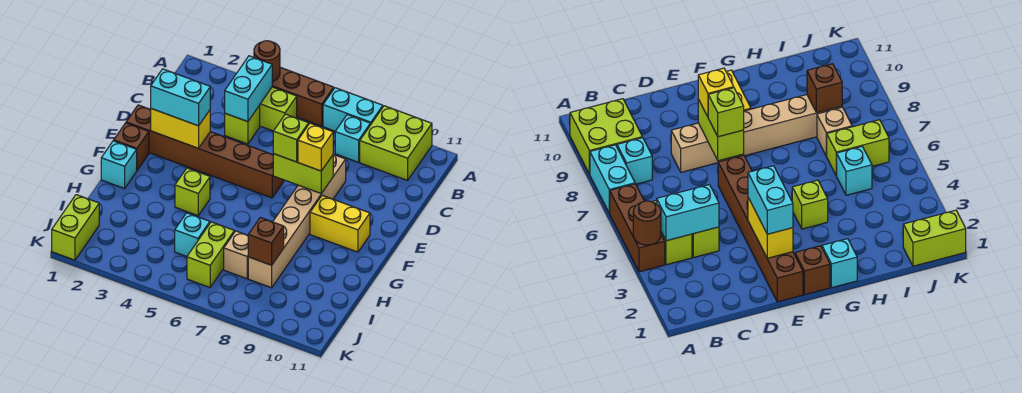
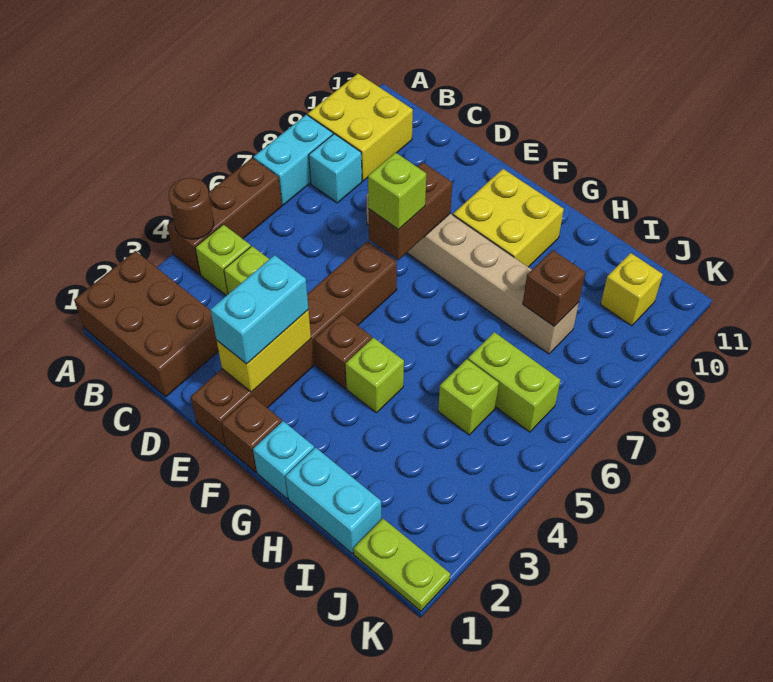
none -> brown brick A1:C2 level 1
lime brick A9:B10 level 1 -> yellow brick A9:B10 level 1
lime brick B4:B5 level 1 -> lime brick B4 level 1
cyan brick B4:C4 level 2 -> cyan brick H1:I1 level 1
lime brick E7:E8 level 2 -> brown brick E7:E8 level 2
yellow brick E8 level 3 -> yellow brick J10 level 1
none -> brown brick F4 level 1
yellow brick F9:F10 level 1 -> yellow brick F9:G10 level 1
cyan brick I5 level 1 -> lime brick I5 level 1
tan brick I7 level 1 -> none
lime brick J1:K1 level 1 -> lime plate J1:K1 level 1

